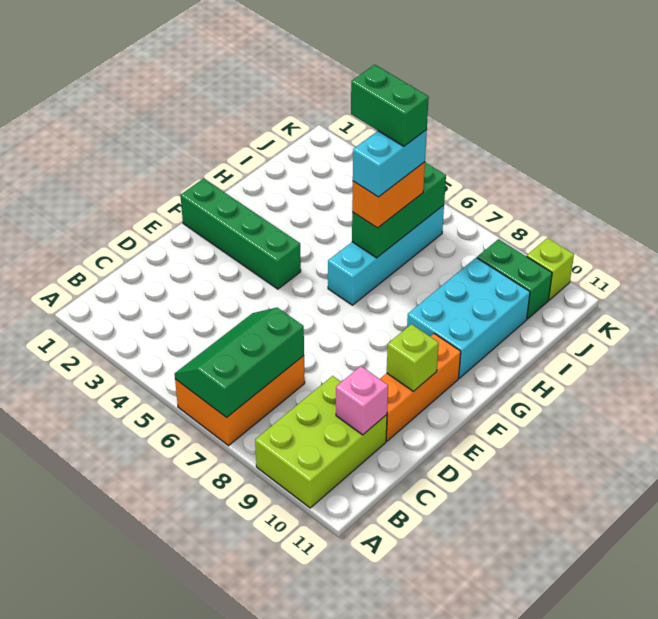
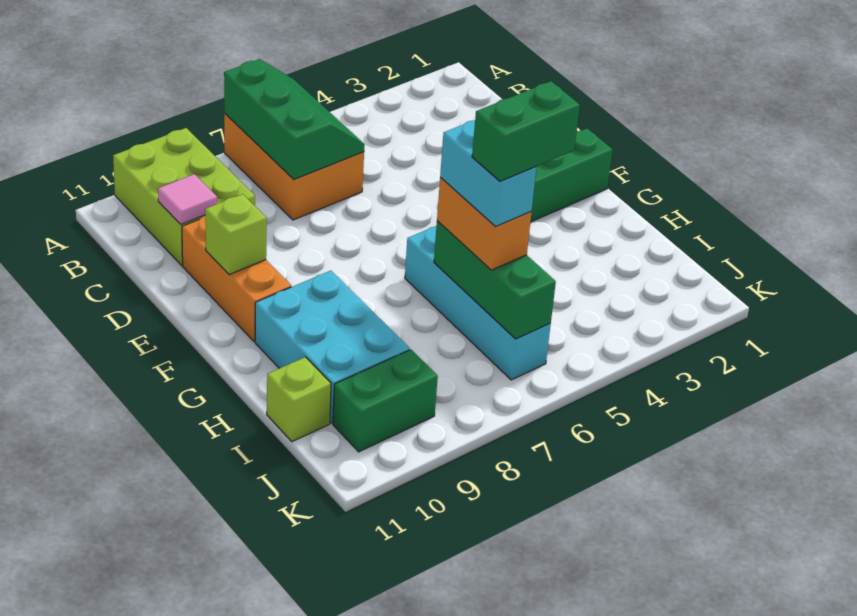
pink brick C10 level 2 -> pink tile C10 level 2
lime brick K10 level 1 -> lime brick I11 level 1

